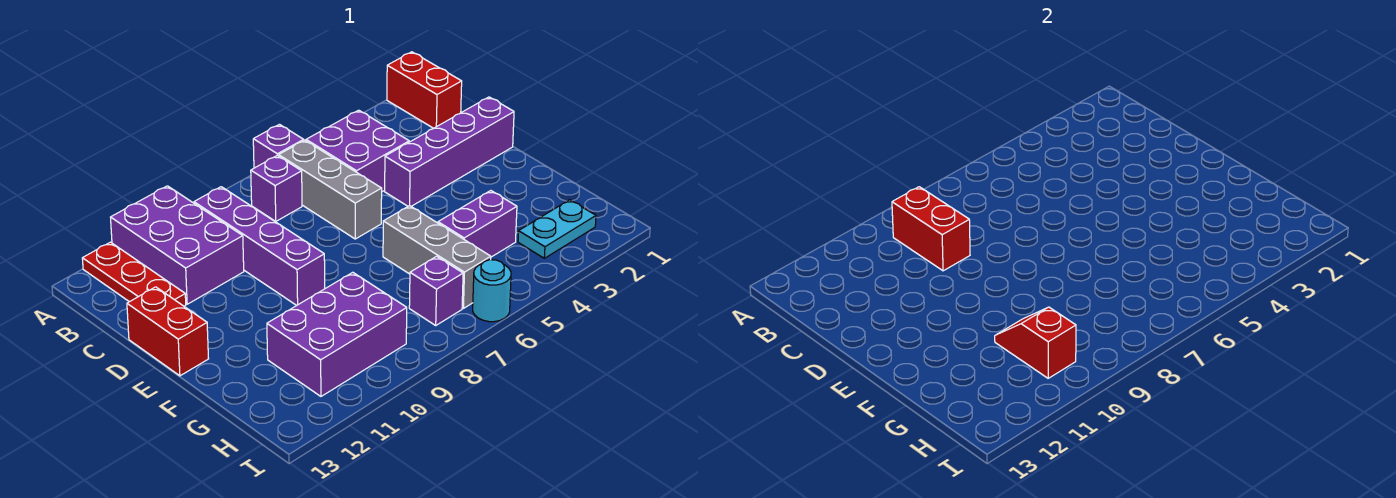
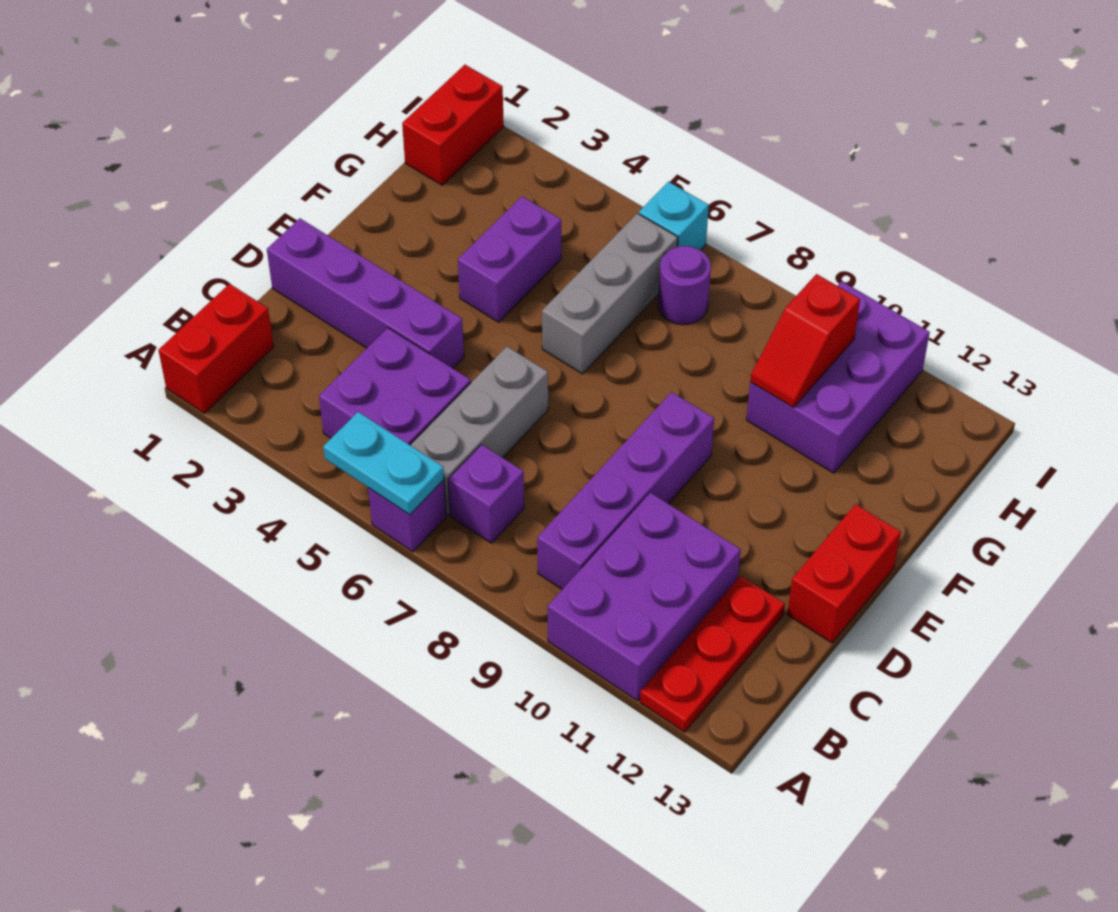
red brick B9:C9 level 2 -> red brick H1:I1 level 1
purple brick G4:G5 level 1 -> purple brick F4:G4 level 1
purple brick G9:H11 level 1 -> purple brick G10:I11 level 1
cyan plate H2:H3 level 1 -> cyan plate A5:A6 level 2
purple brick H7 level 1 -> purple round brick H7 level 1
cyan round brick I6 level 1 -> cyan brick I6 level 1

